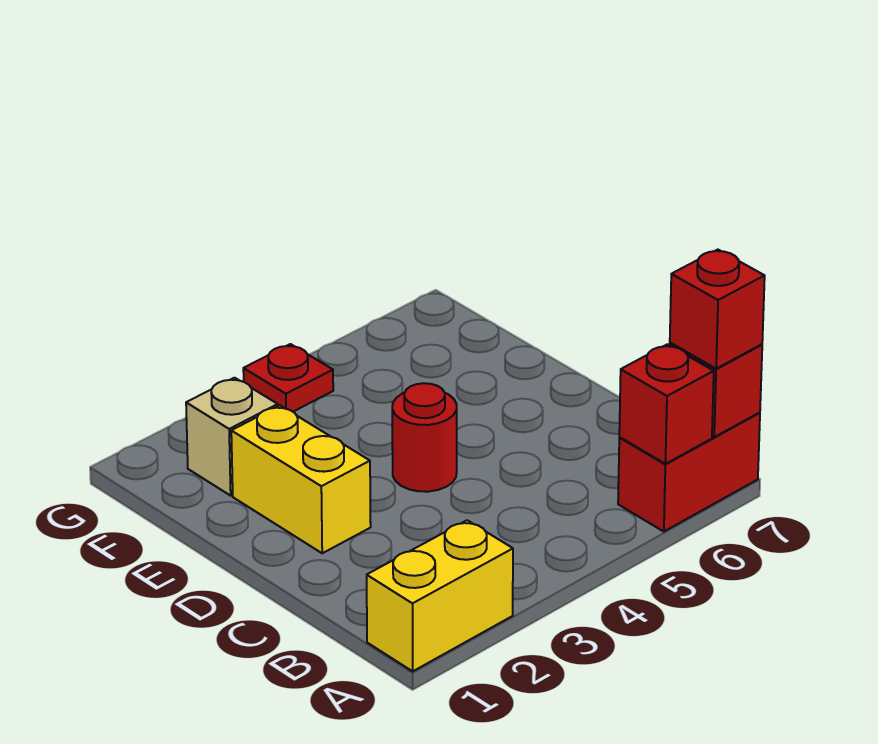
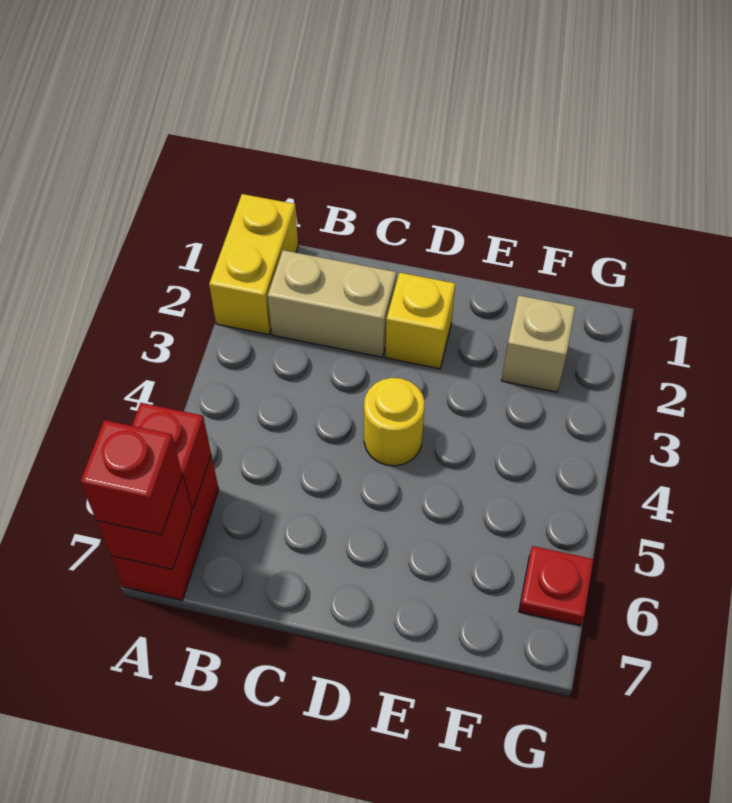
none -> tan brick B2:C2 level 1
yellow brick D2:E2 level 1 -> yellow brick D2 level 1
red round brick D4 level 1 -> yellow round brick D4 level 1
red plate G4 level 1 -> red plate G6 level 1

